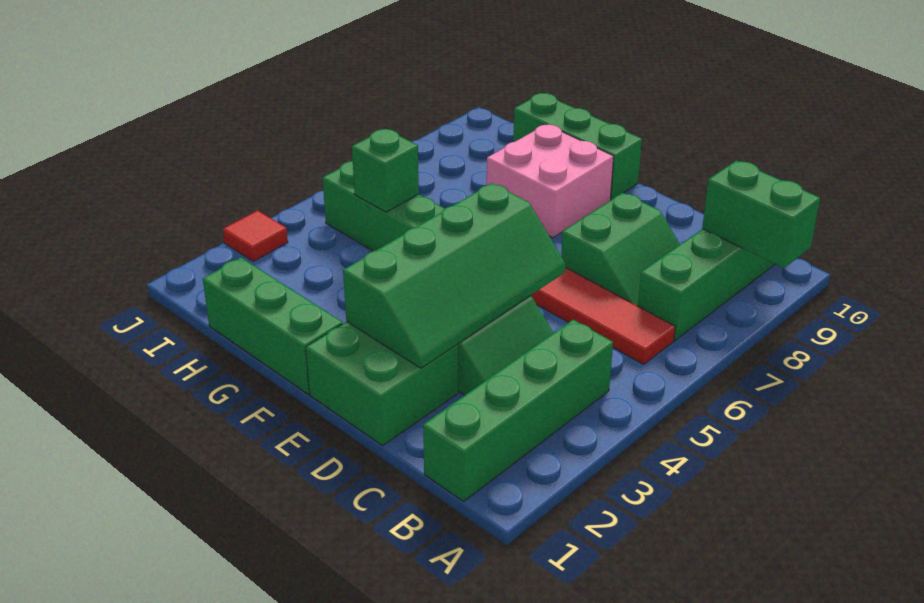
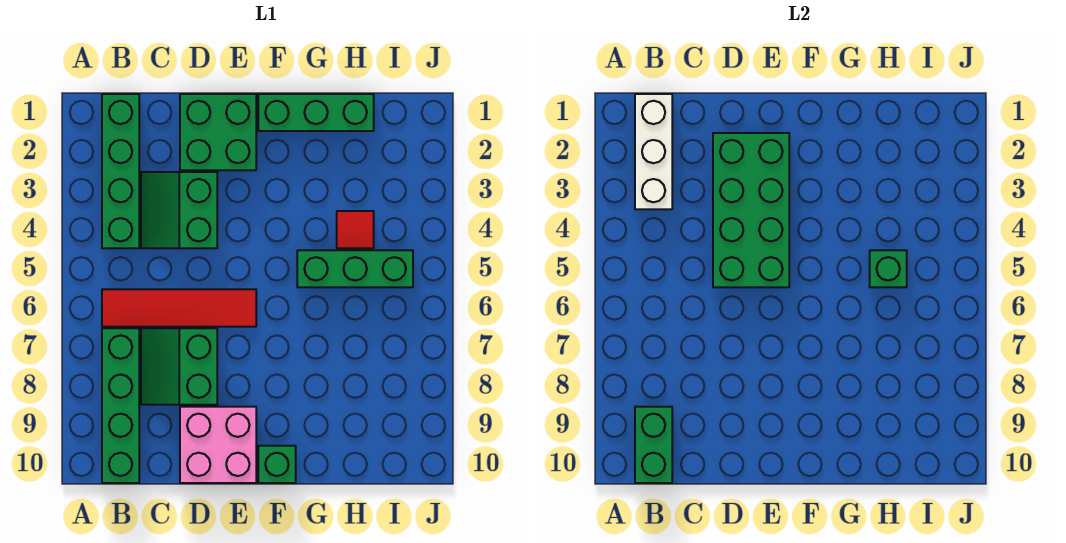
green brick A9:B9 level 2 -> green brick B9:B10 level 2
none -> white brick B1:B3 level 2
green slope D2:E5 level 2 top E -> green brick D2:E5 level 2
pink brick F8:G9 level 1 -> pink brick D9:E10 level 1
green brick F10:H10 level 1 -> green brick F10 level 1
red tile J3 level 1 -> red tile H4 level 1

